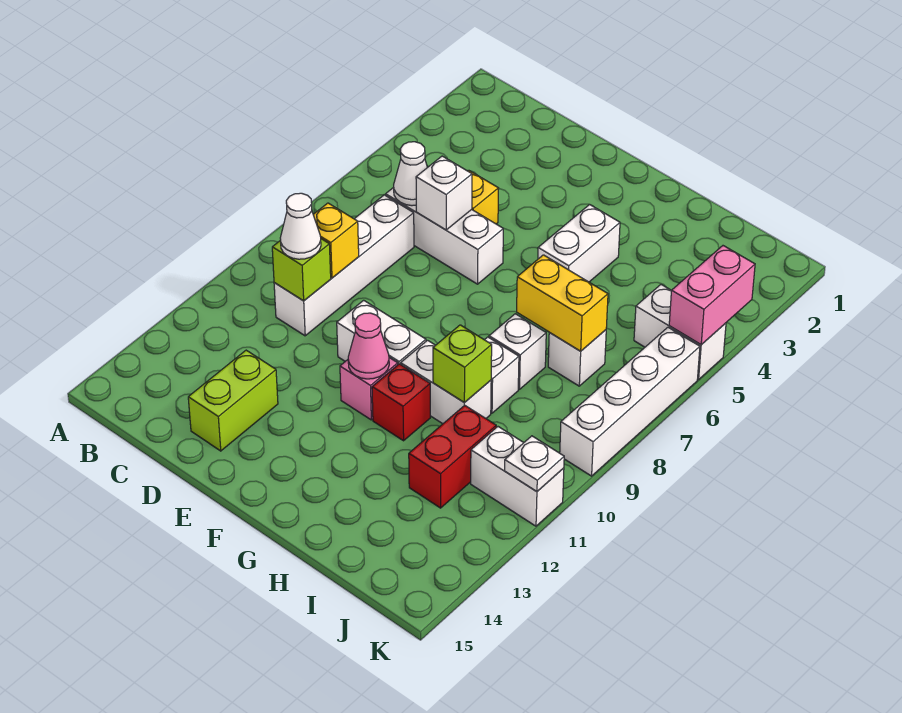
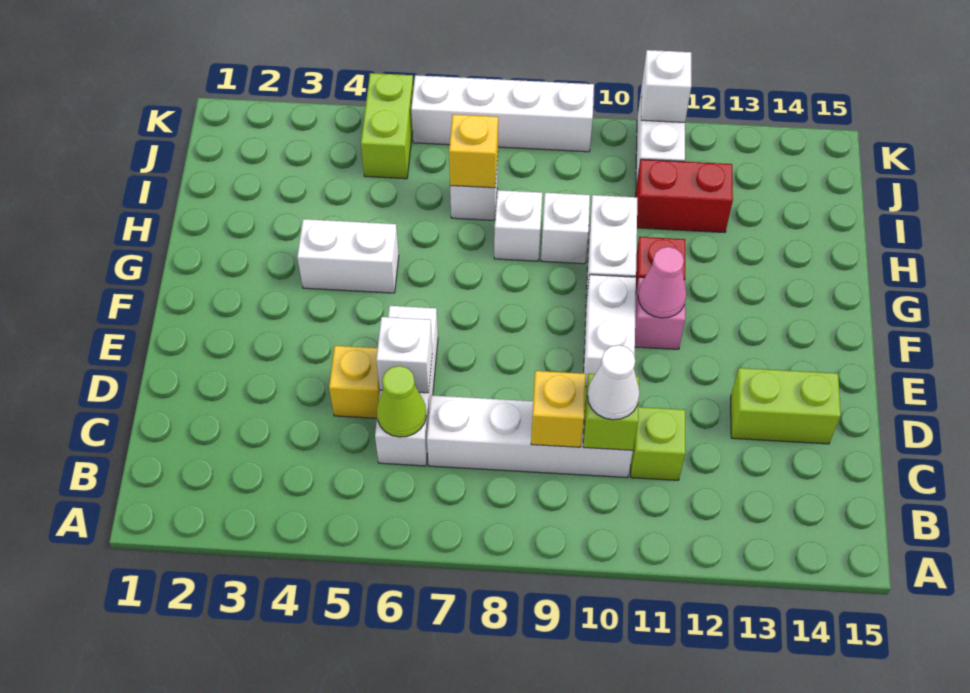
white cone C6 level 2 -> lime cone C6 level 2
yellow brick H7:I7 level 2 -> yellow brick I7 level 2
lime brick H10 level 2 -> lime brick C11 level 1
white brick J5:K5 level 1 -> lime brick J5:K5 level 1
pink brick K4:K5 level 2 -> none
white plate K11 level 2 -> white brick K11 level 2

